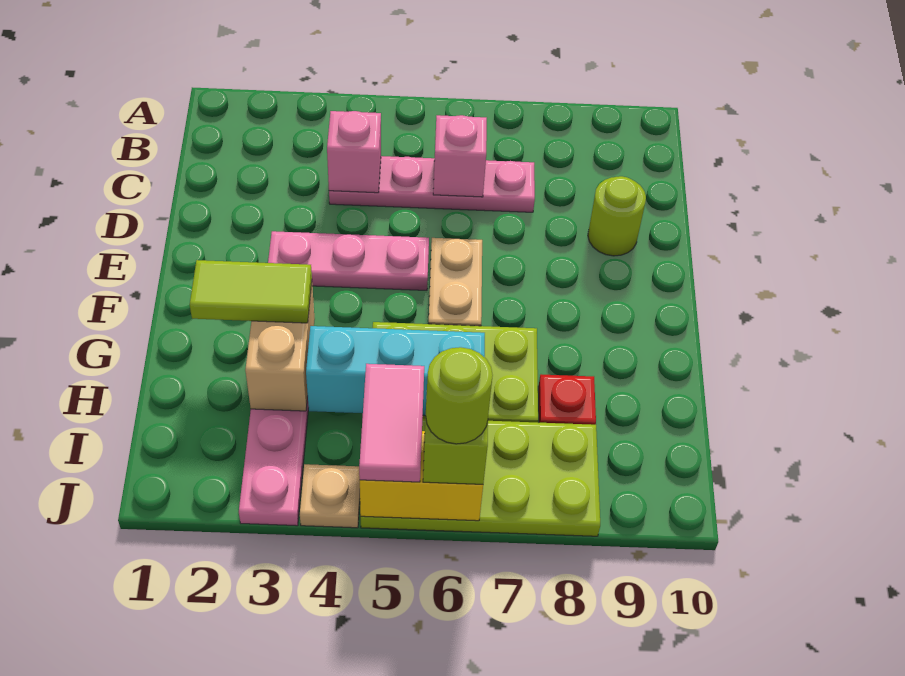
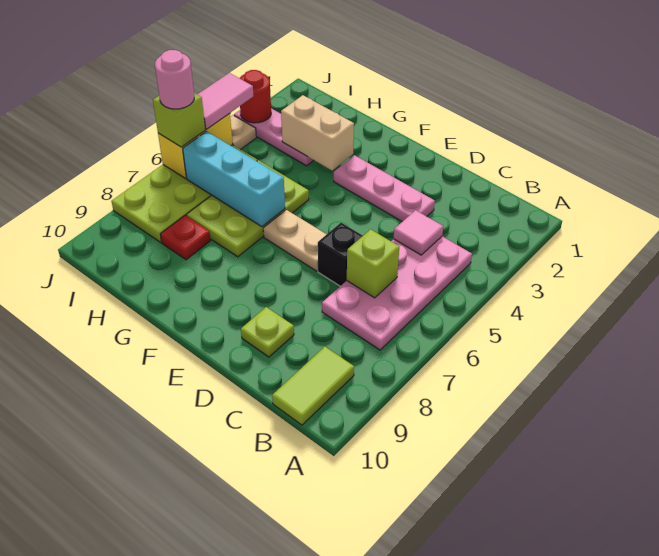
pink plate C4:C7 level 1 -> pink plate B4:C7 level 1
pink brick C4 level 2 -> pink tile C4 level 2
pink brick C6 level 2 -> lime brick C6 level 2
none -> black brick D6 level 1
lime round brick D9 level 1 -> lime plate D9 level 1
pink plate E3:E5 level 1 -> pink plate D3:F3 level 1
lime tile G2:G3 level 3 -> lime tile B9:B10 level 1
cyan brick H4:H6 level 2 -> cyan brick G6:I6 level 2
pink tile I5:J5 level 3 -> pink tile J4:J5 level 3
none -> red round brick J3 level 2
lime round brick J6 level 4 -> pink round brick J6 level 4

